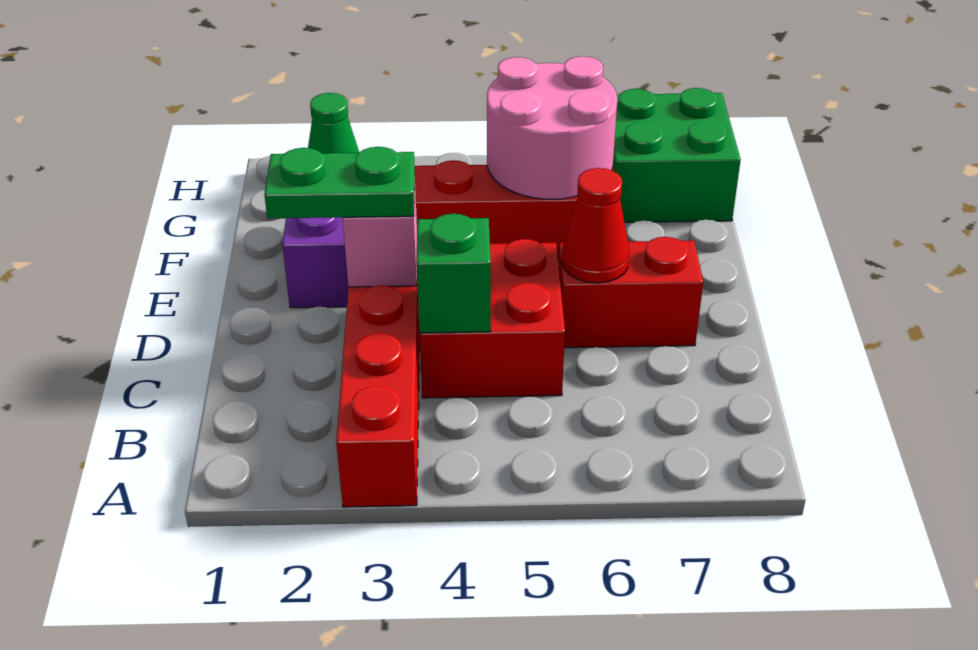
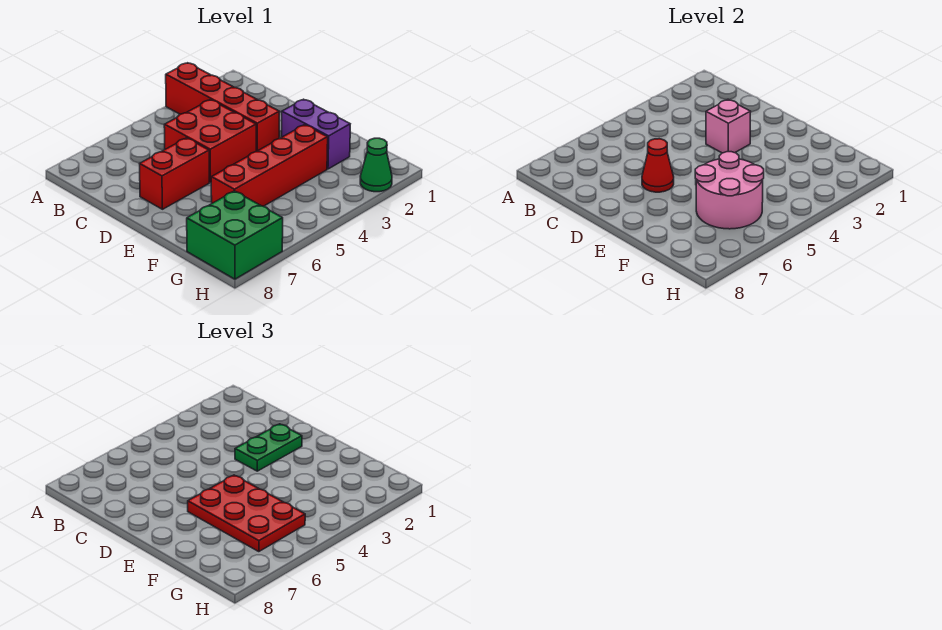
green brick C4 level 2 -> none
none -> red plate E5:G6 level 3

